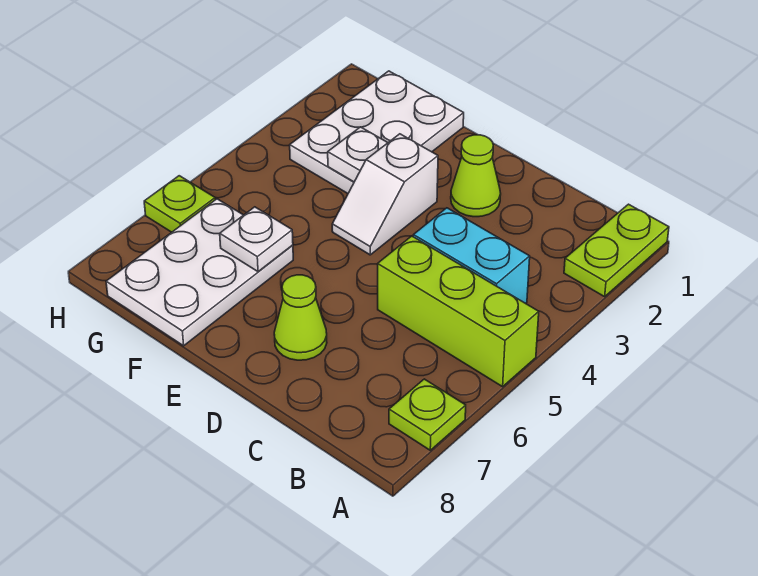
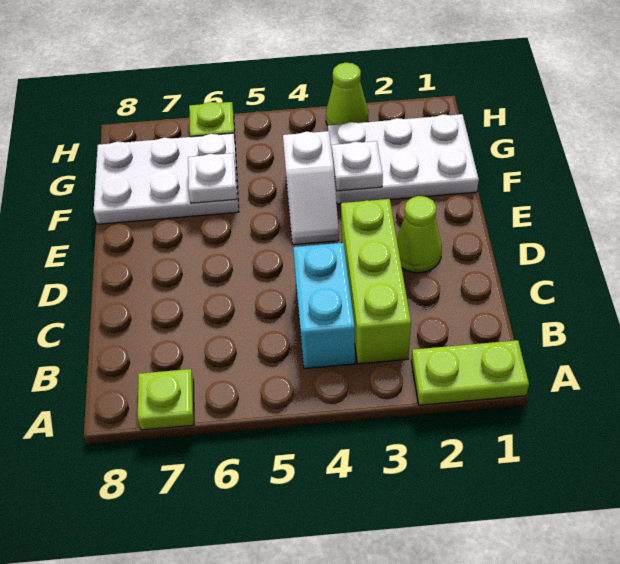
lime brick A5:C5 level 1 -> lime brick B3:D3 level 1
lime cone D7 level 1 -> lime cone H3 level 1
white slope E3:E4 level 1 top 3 -> white slope E4:F4 level 1 top F

